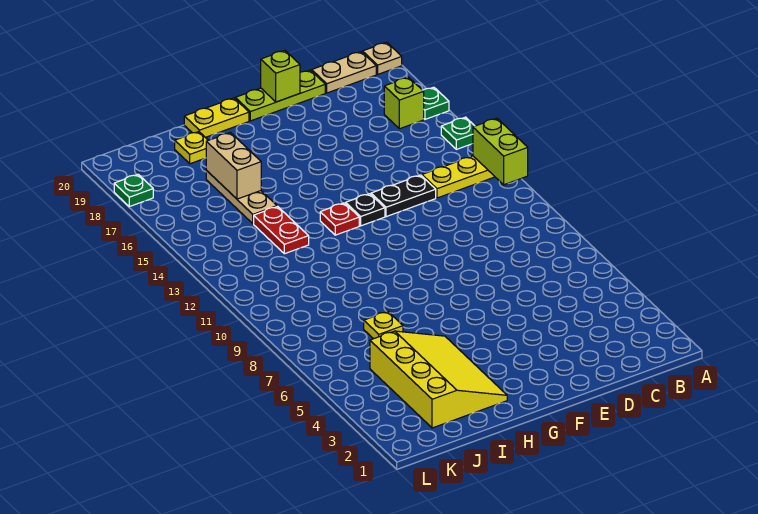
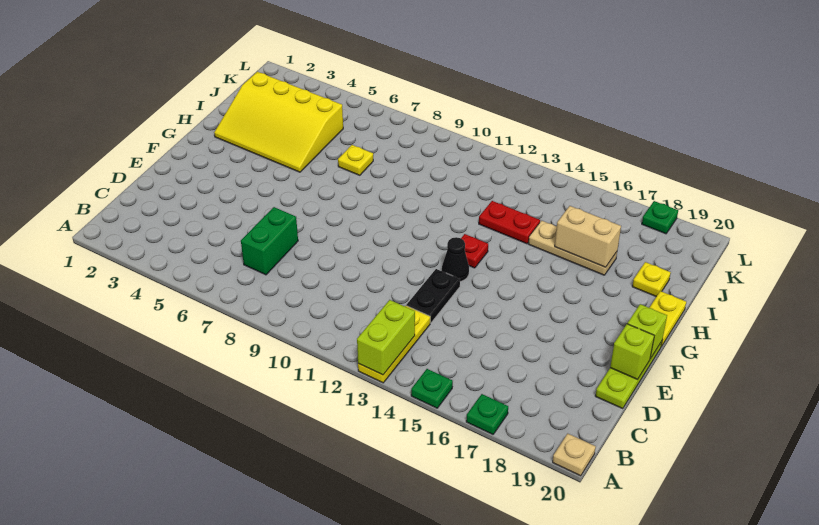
lime brick A12:A13 level 2 -> lime brick A13:B13 level 2
lime brick B17 level 1 -> lime brick F20 level 2
tan plate B20:C20 level 1 -> none
none -> green brick C7:D7 level 1
black plate F13 level 1 -> black cone F13 level 1

